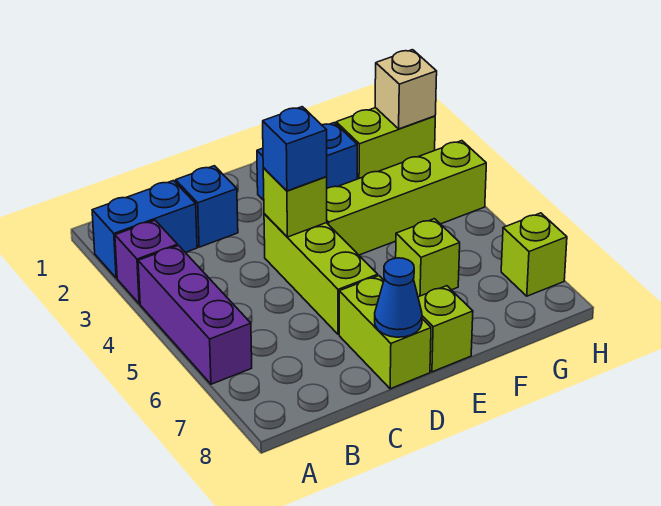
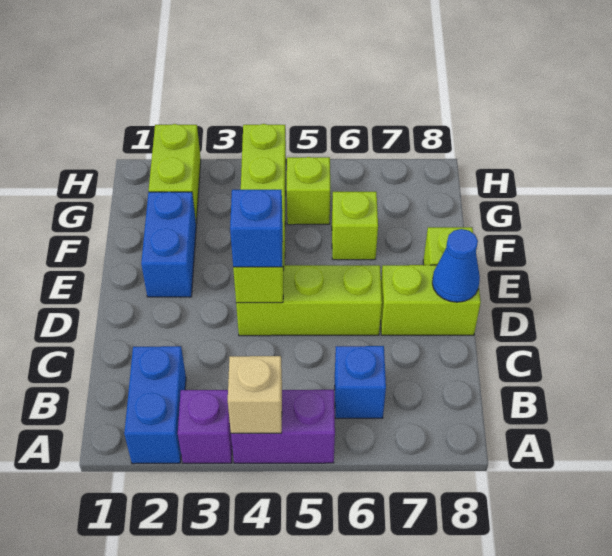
purple brick A4:A6 level 1 -> purple brick A4:A5 level 1
blue brick C2 level 1 -> blue brick B6 level 1
tan brick H2 level 2 -> tan brick A4 level 2
lime brick H7 level 1 -> lime brick G5 level 1

